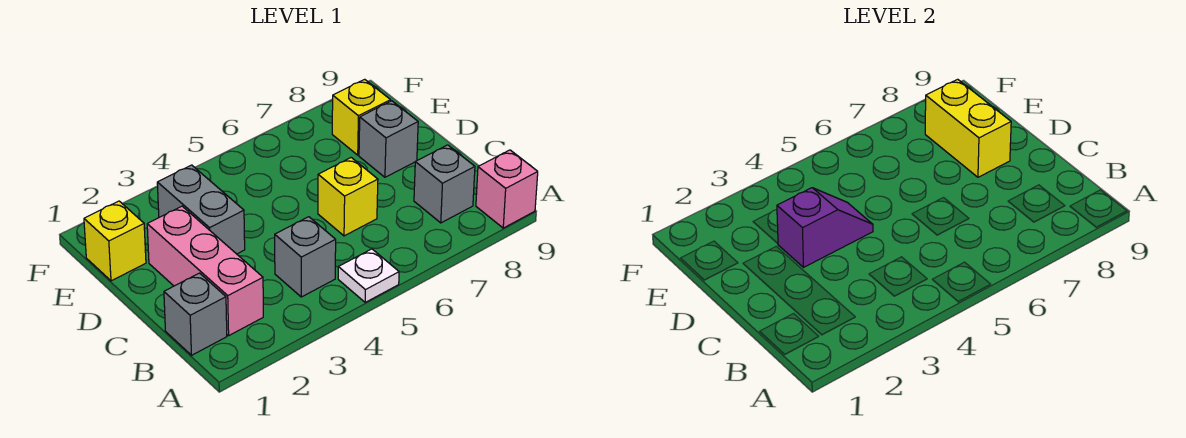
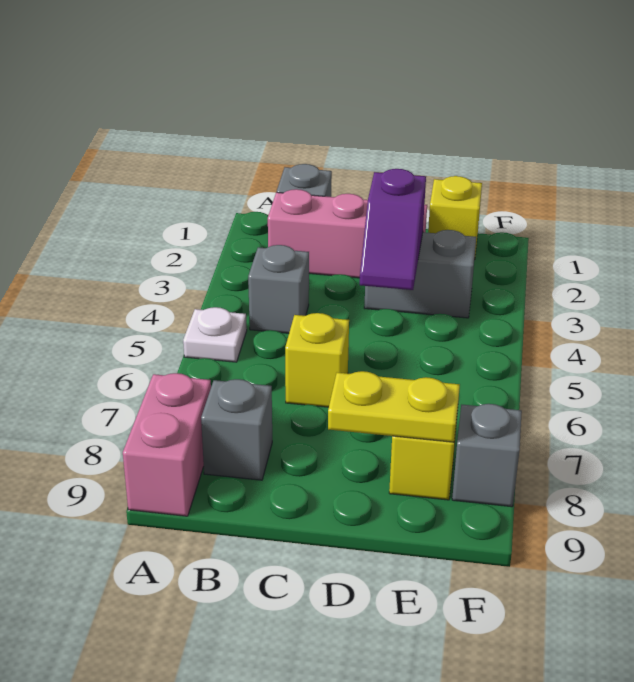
pink brick A9 level 1 -> pink brick A8:A9 level 1
grey brick D8 level 1 -> grey brick F8 level 1
yellow brick D8:E8 level 2 -> yellow plate D8:E8 level 2

